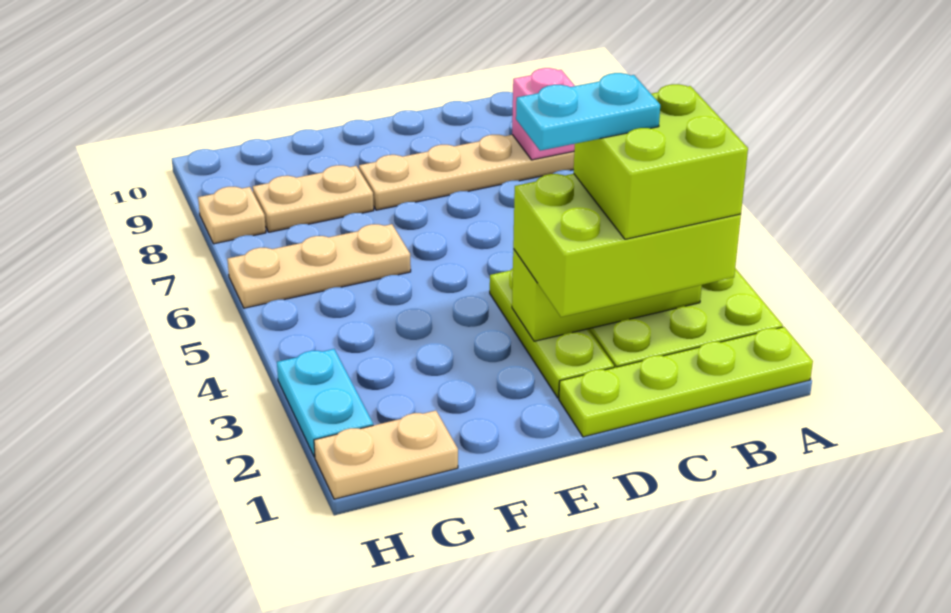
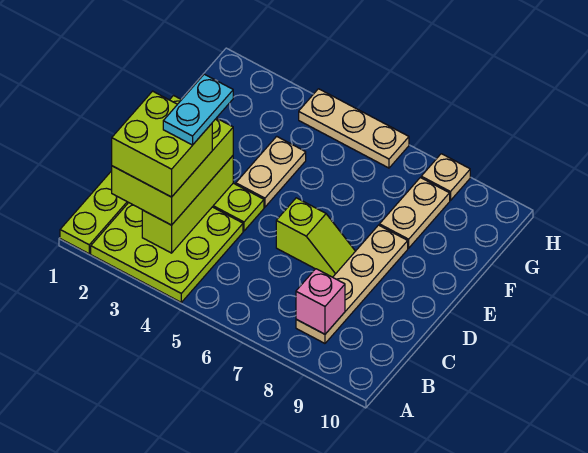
none -> lime slope D6:D7 level 1 top 6
tan plate F6:H6 level 1 -> tan plate H4:H6 level 1
tan plate G1:H1 level 1 -> tan plate E4:F4 level 1
cyan plate H2:H3 level 1 -> none

